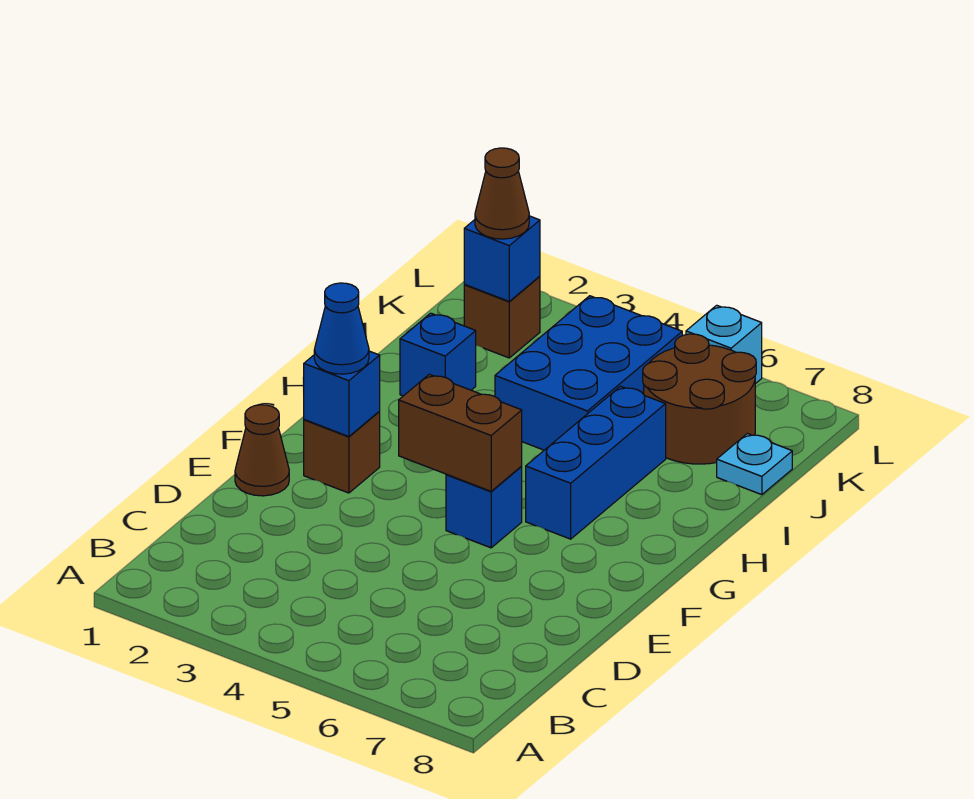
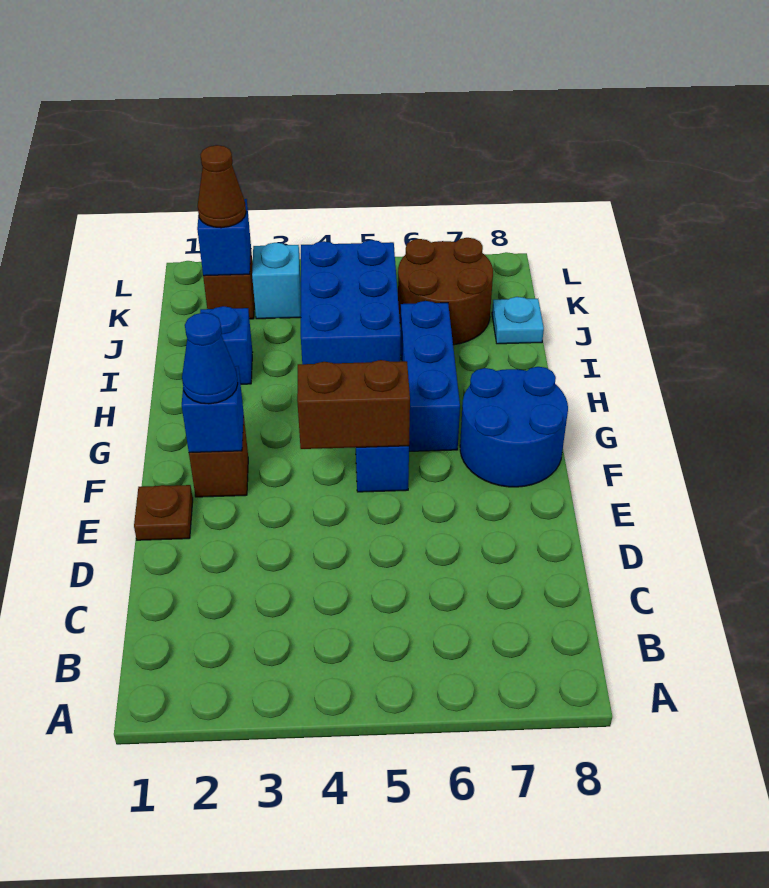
brown cone E1 level 1 -> brown plate E1 level 1
none -> blue round brick F7:G8 level 1
cyan brick L6 level 1 -> cyan brick K3 level 1

